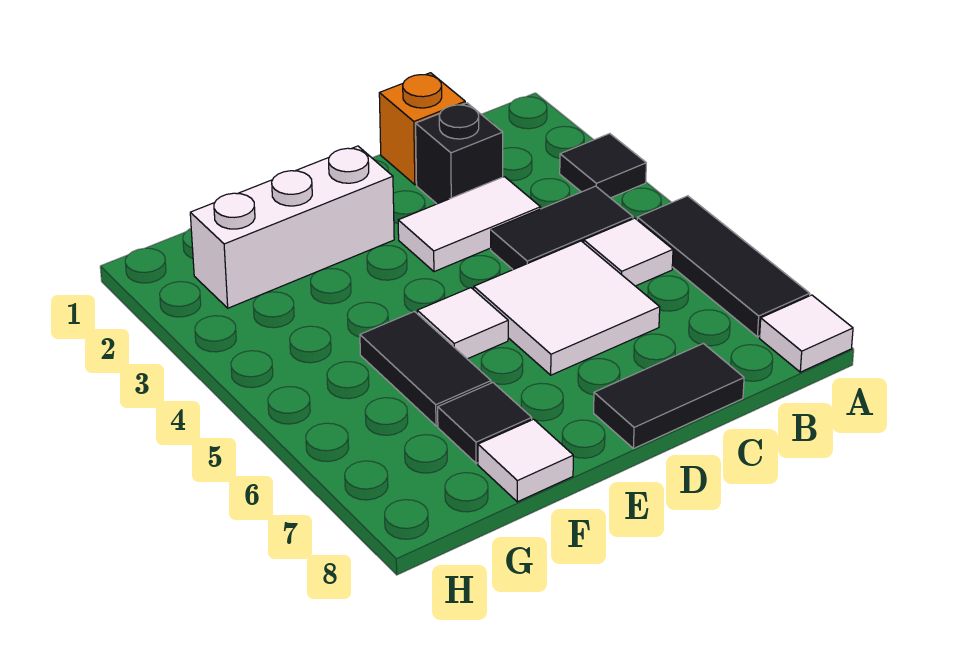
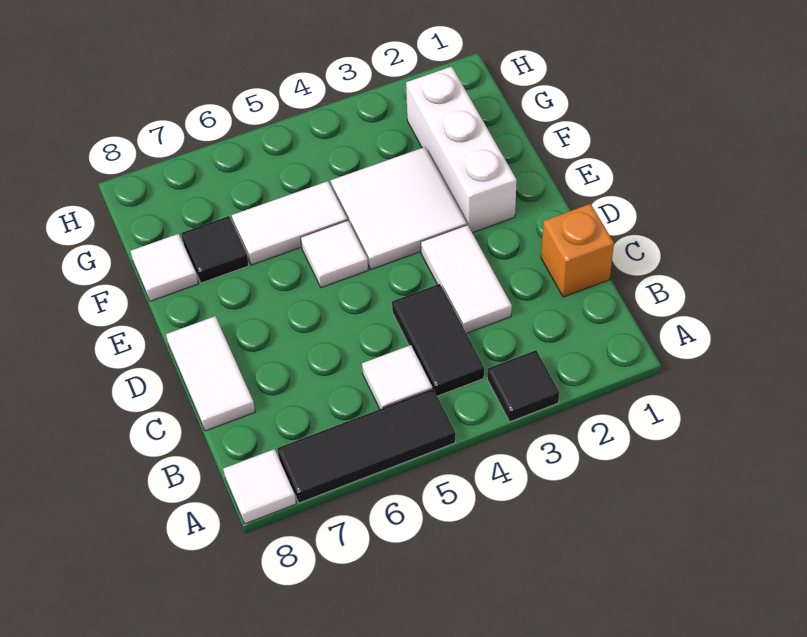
black brick C2 level 1 -> none
white tile C5:D6 level 1 -> white tile E3:F4 level 1
black tile C8:D8 level 1 -> white tile C8:D8 level 1
black tile F5:F6 level 1 -> white tile F5:F6 level 1

